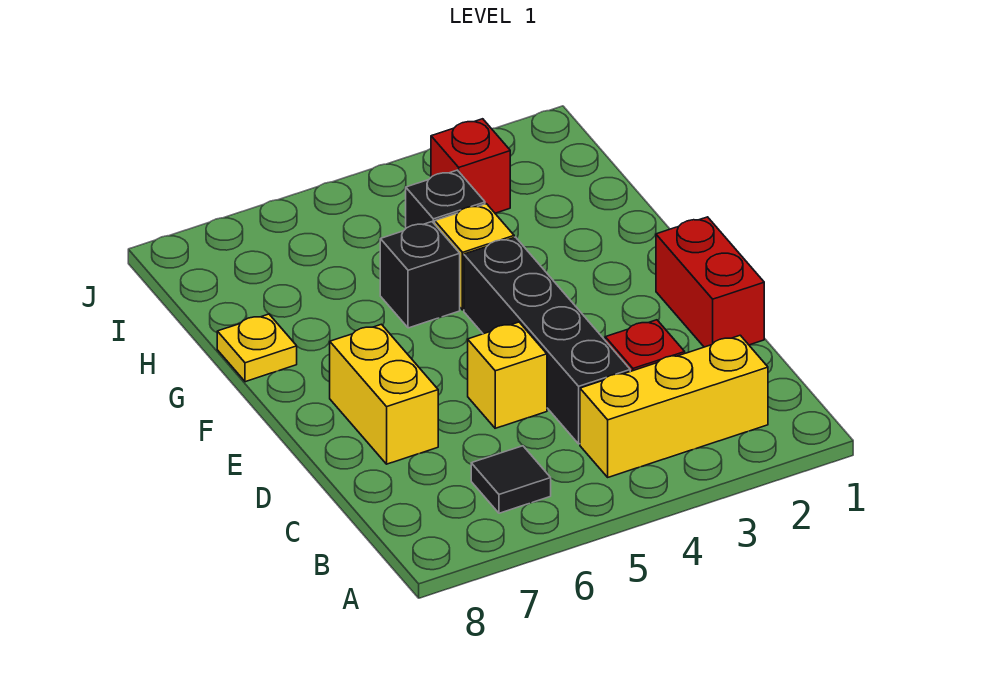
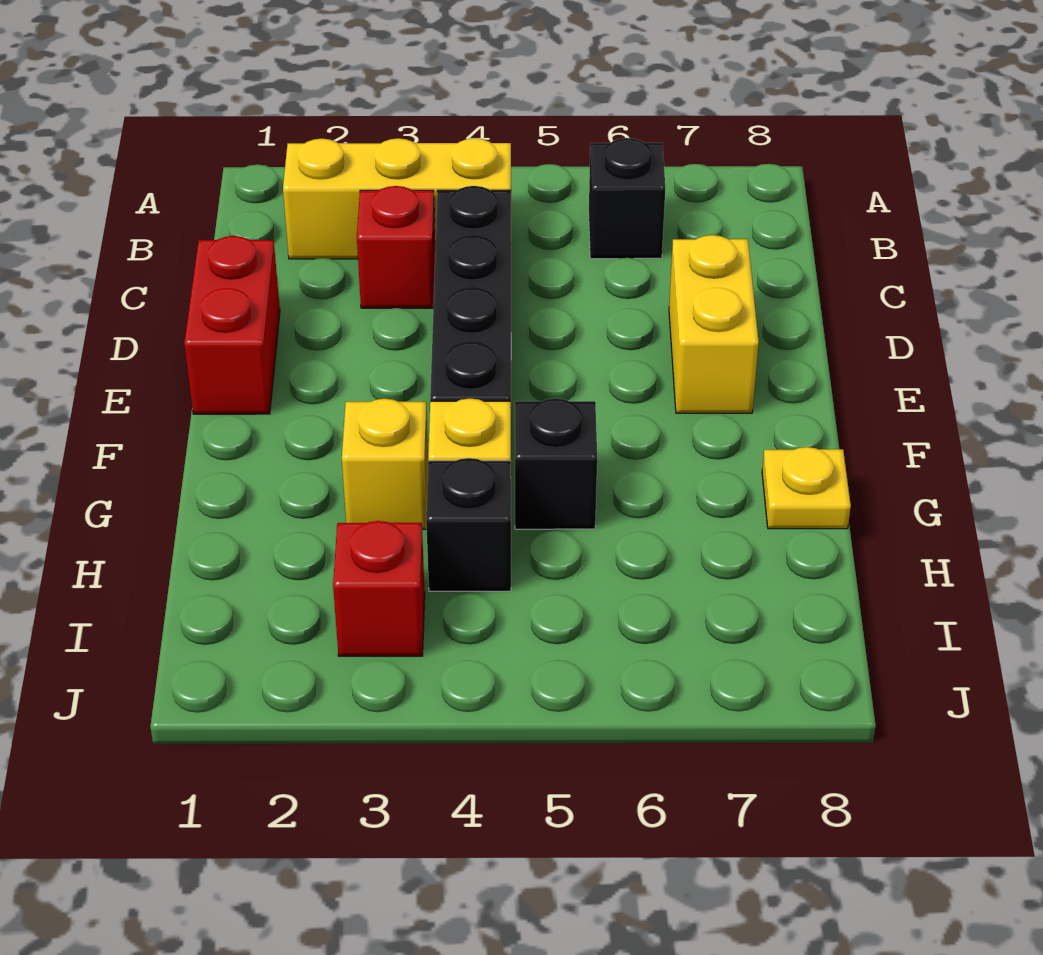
black tile B6 level 1 -> black brick B6 level 1
yellow brick D5 level 1 -> yellow brick G3 level 1

